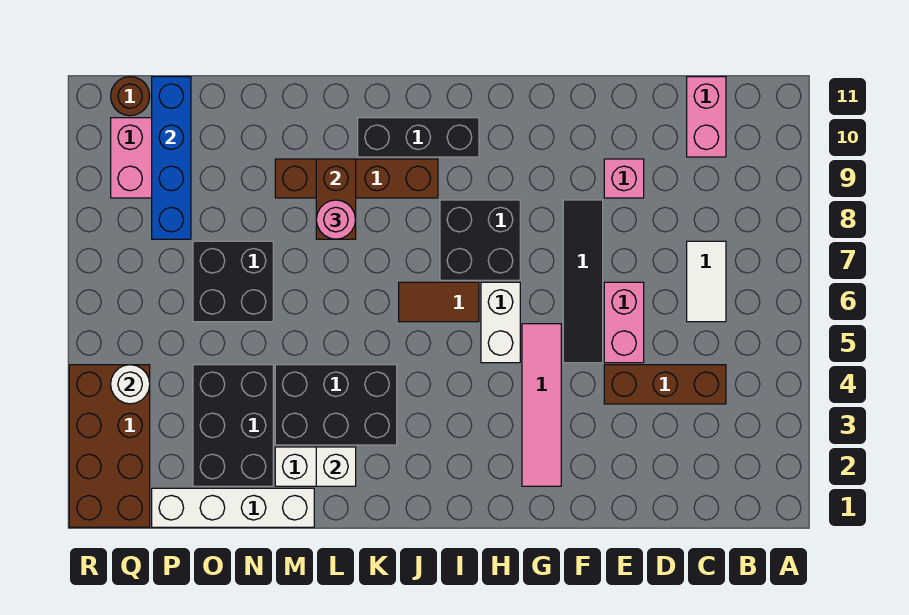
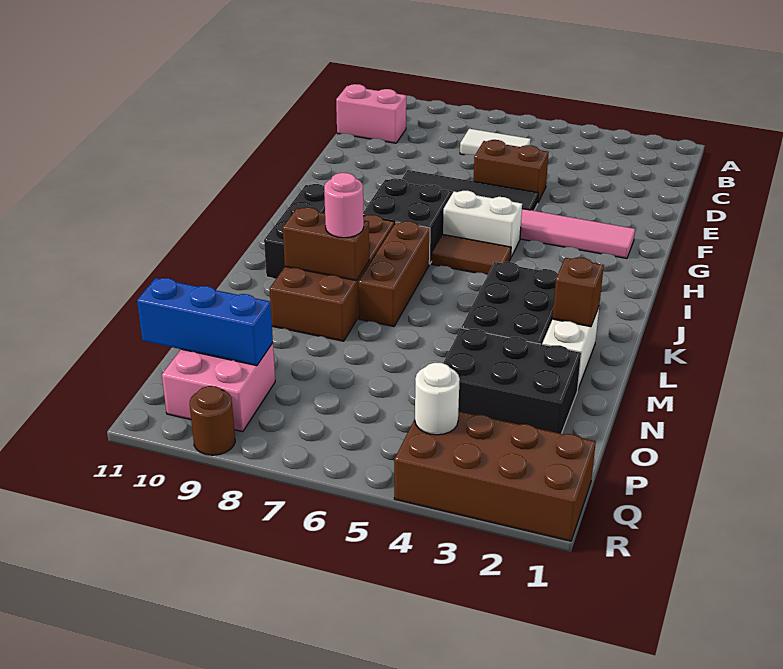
brown brick C4:E4 level 1 -> brown brick J7:L7 level 1
pink brick E5:E6 level 1 -> brown brick E5:E6 level 1
pink brick E9 level 1 -> none
brown tile I6:J6 level 1 -> brown tile I5:I6 level 1
brown brick J9:M9 level 1 -> brown brick J8:M9 level 1
white brick L2 level 2 -> brown brick L2 level 2
white brick M1:P1 level 1 -> none
black brick N6:O7 level 1 -> none
blue brick P8:P11 level 2 -> blue brick P9:P11 level 2
brown round brick Q11 level 1 -> brown round brick R9 level 1

